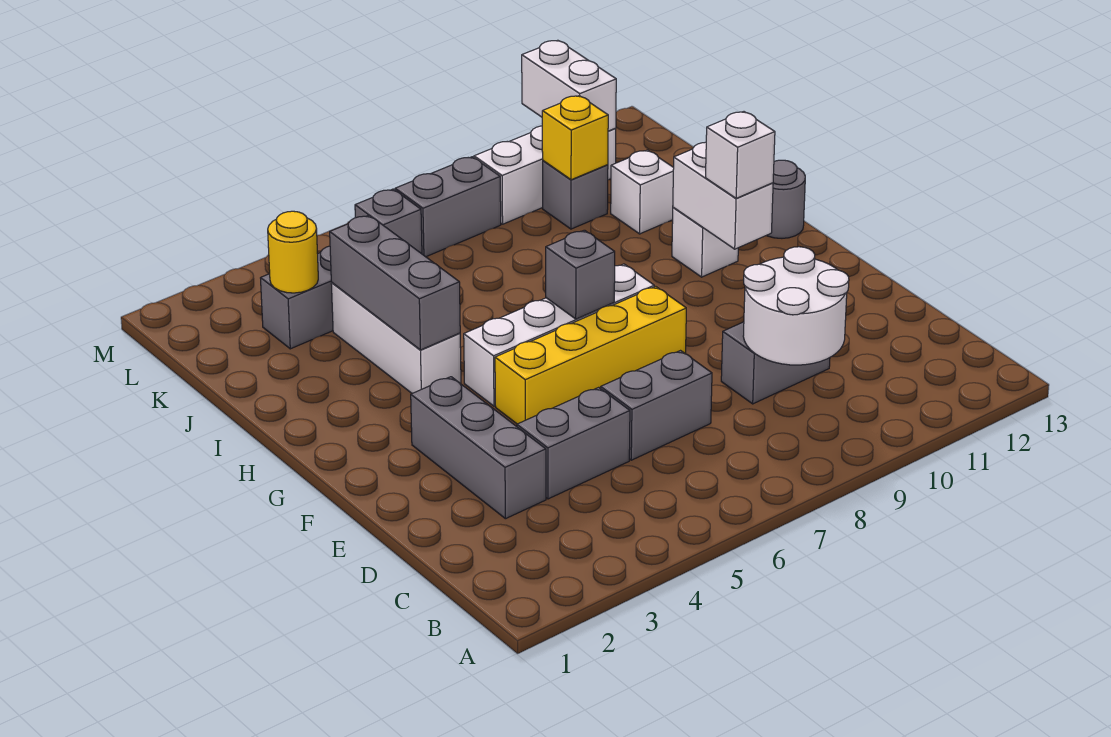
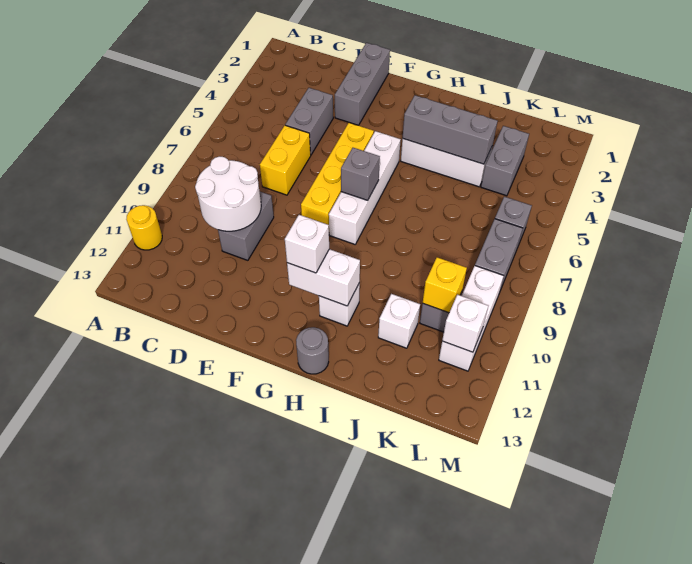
grey brick D3:F3 level 1 -> grey brick E1:E3 level 1
grey brick D6:D7 level 1 -> yellow brick D6:D7 level 1
yellow round brick K3 level 2 -> yellow round brick A11 level 1
white brick L11:M11 level 2 -> white brick L11 level 2

